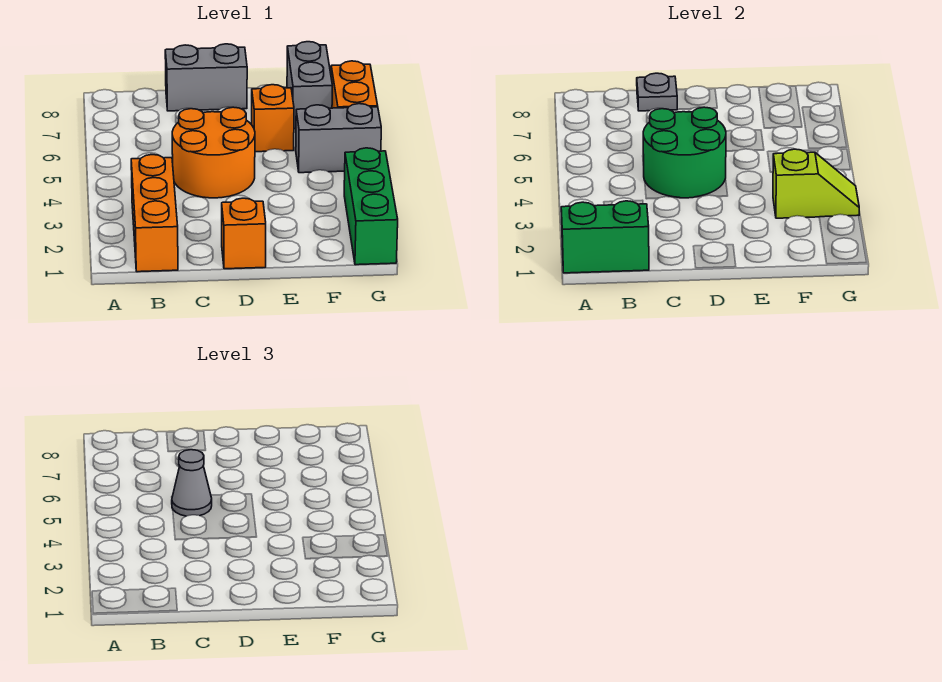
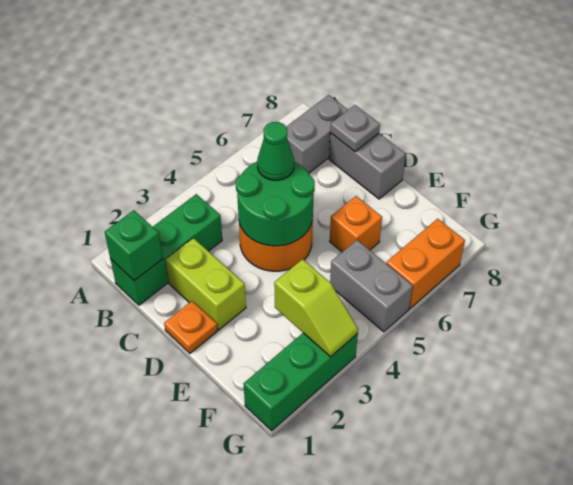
green brick A1:B1 level 2 -> green brick B1 level 2
orange brick B1:B3 level 1 -> green brick B1:B3 level 1
none -> lime brick C2:D2 level 1
grey cone C5 level 3 -> green cone C5 level 3
orange brick D1 level 1 -> orange plate D1 level 1
grey brick F7:F8 level 1 -> grey brick B7:B8 level 1

